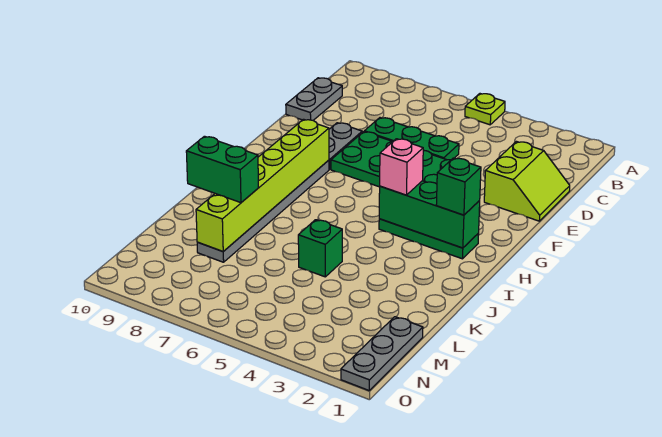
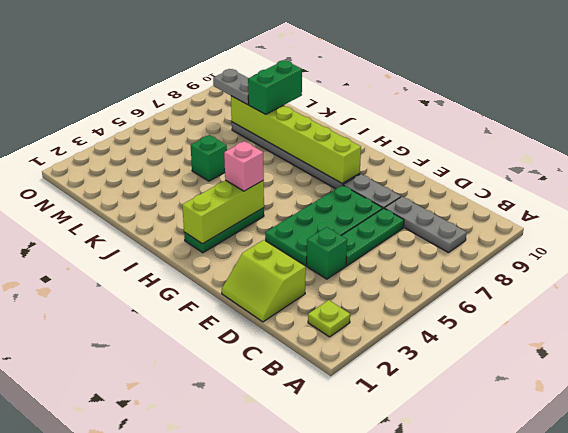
lime plate A5 level 1 -> lime plate B2 level 1
grey plate C10:D10 level 1 -> grey plate L8:M8 level 3
green brick H2:H4 level 2 -> lime brick H2:H4 level 2
green brick H2 level 3 -> green brick D4 level 1
grey plate M1:O1 level 1 -> grey plate B8:D8 level 1

